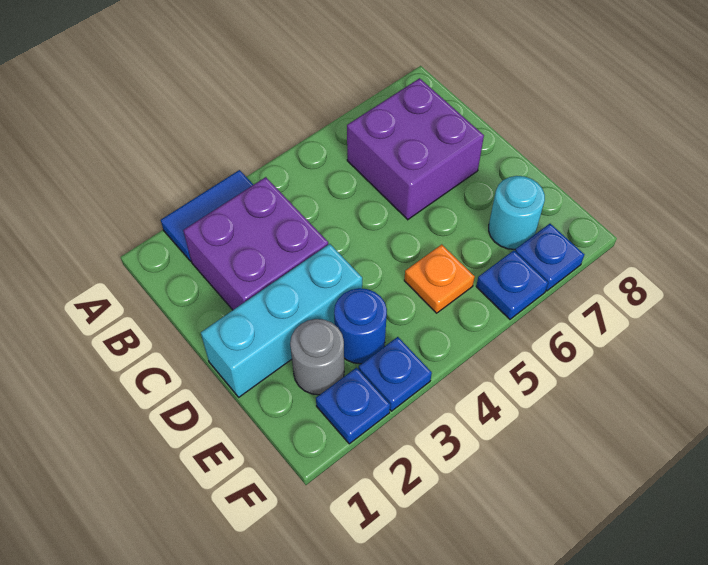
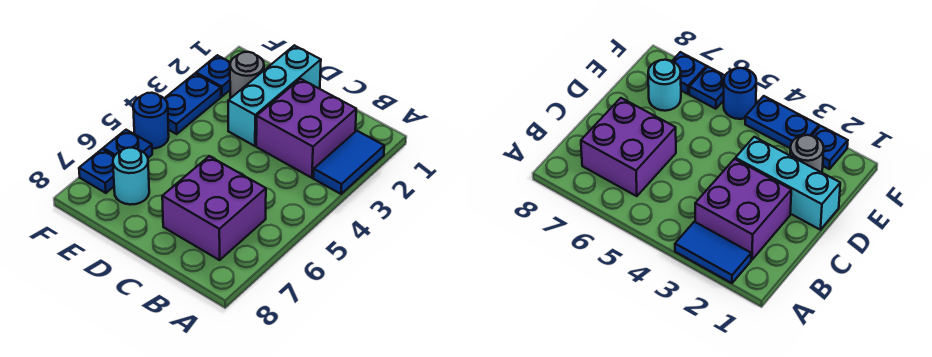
blue round brick E3 level 1 -> blue round brick F5 level 1
orange plate E5 level 1 -> none
blue plate F3 level 1 -> blue plate F3:F4 level 1

